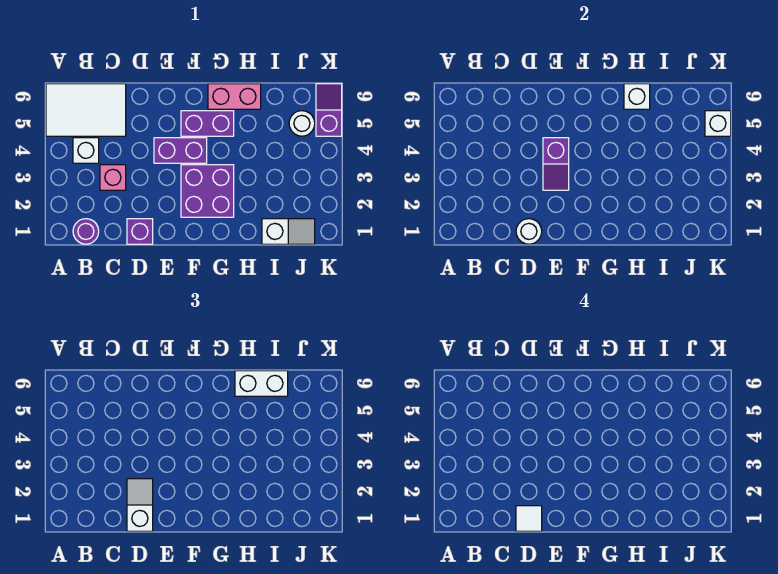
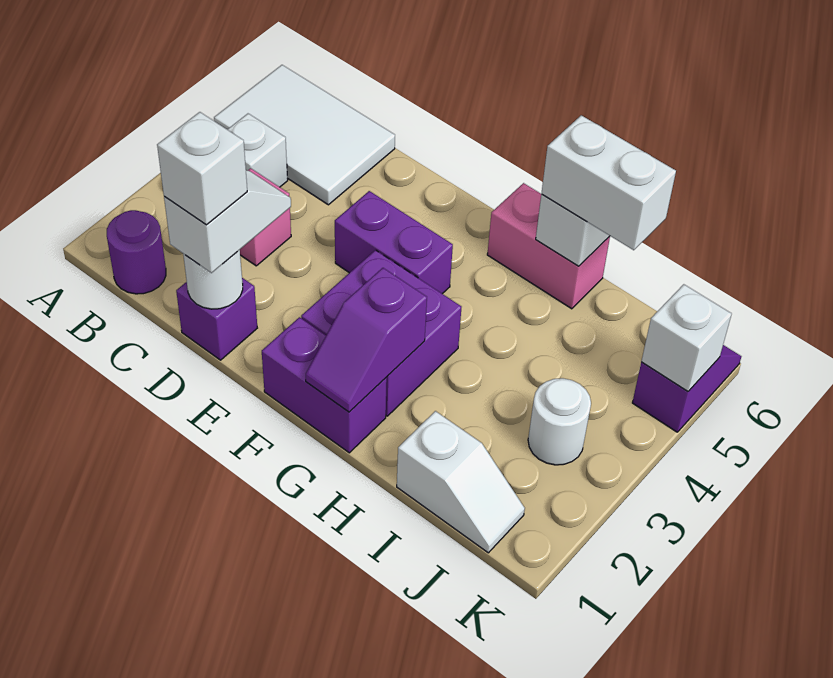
white tile D1 level 4 -> white brick D1 level 4
purple slope E3:E4 level 2 top 4 -> purple slope G1:G2 level 2 top 2
purple brick F5:G5 level 1 -> purple brick F1:G1 level 1
white round brick J5 level 1 -> white round brick J3 level 1

